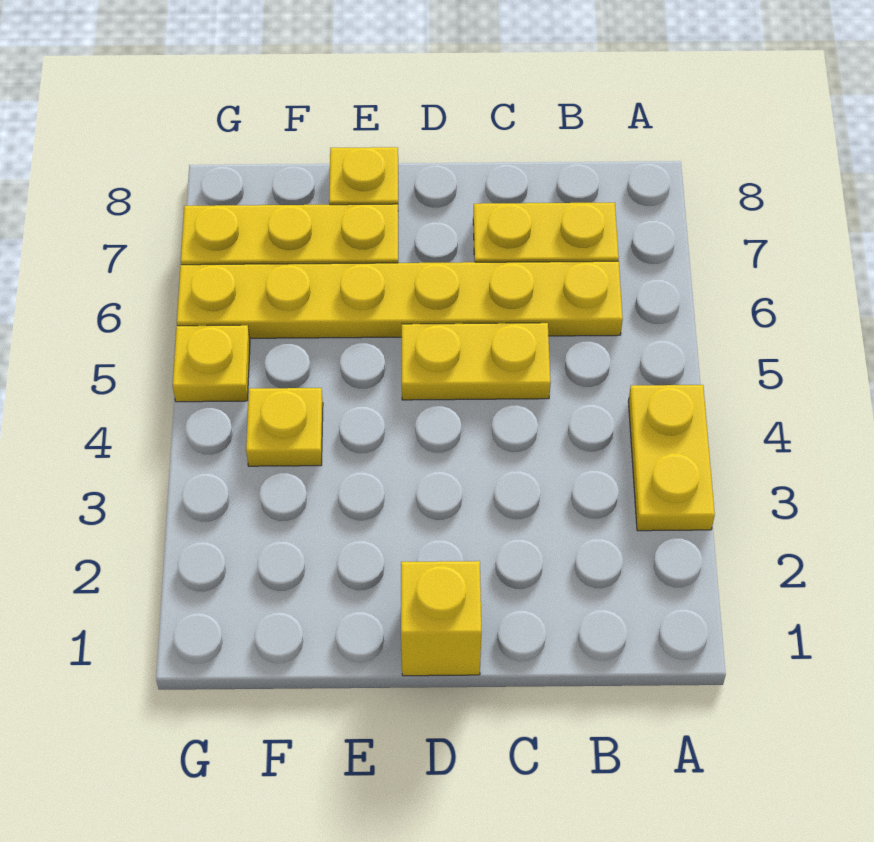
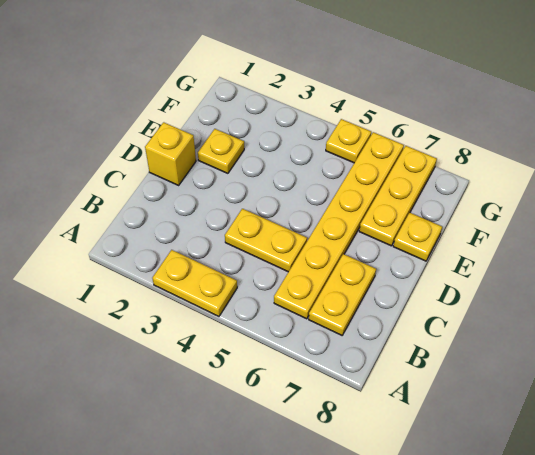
yellow plate C5:D5 level 1 -> yellow plate C4:C5 level 1
yellow plate F4 level 1 -> yellow plate E2 level 1

